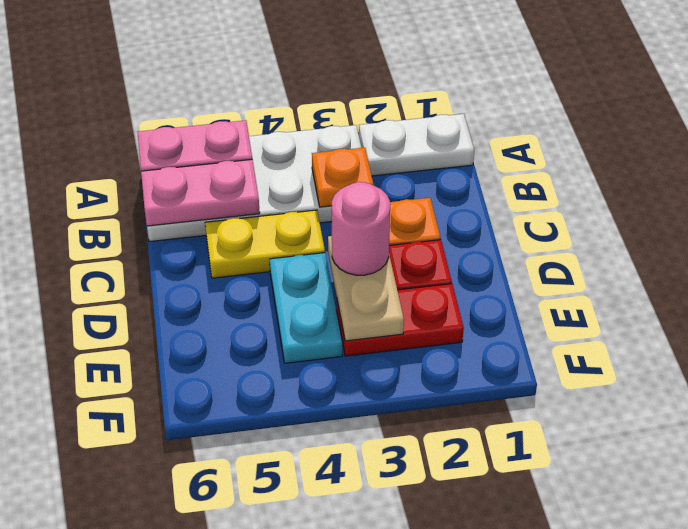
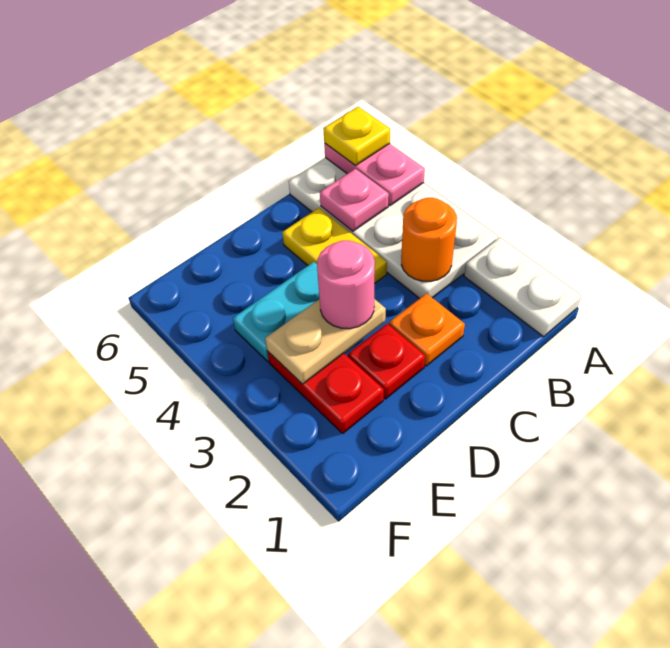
none -> yellow plate A6 level 3
orange plate B3 level 2 -> orange round brick B3 level 2
pink plate B5:B6 level 2 -> pink plate B5 level 2

